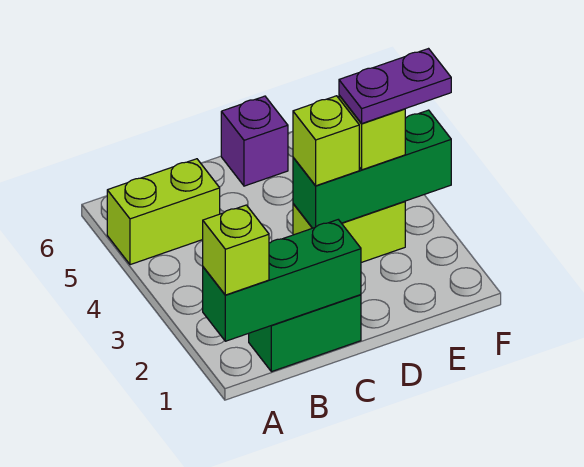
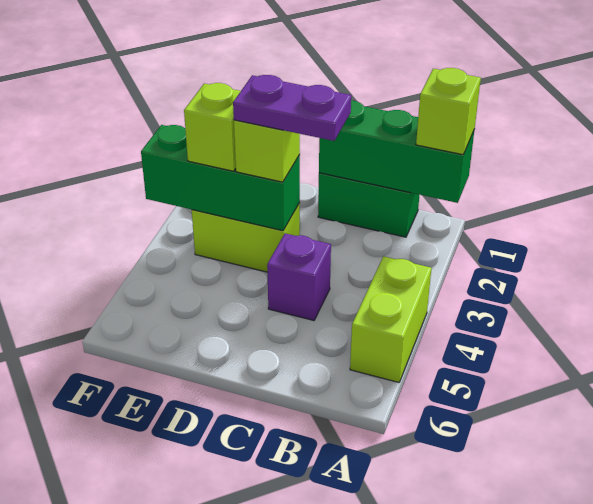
lime brick A5:B5 level 1 -> lime brick A4:A5 level 1
purple brick D6 level 1 -> purple brick C4 level 1
purple plate E3:F3 level 4 -> purple plate C3:D3 level 4

